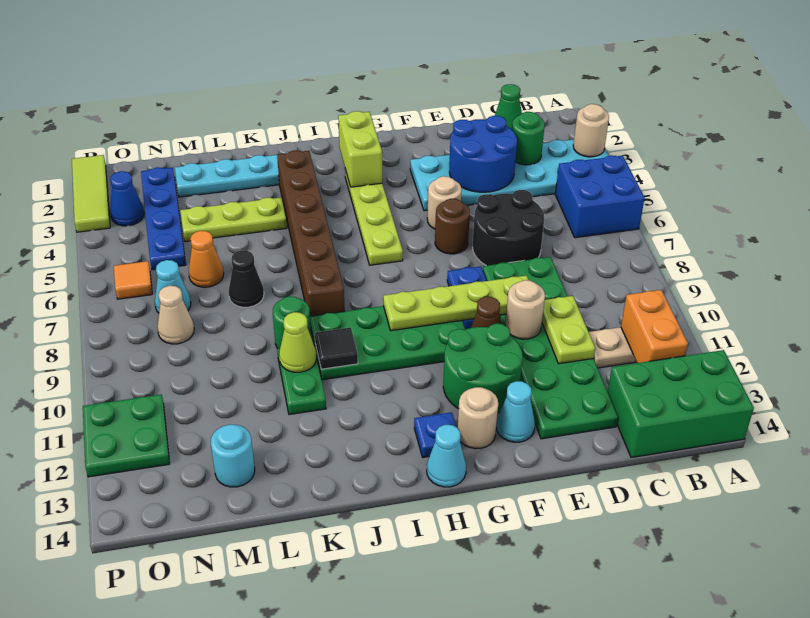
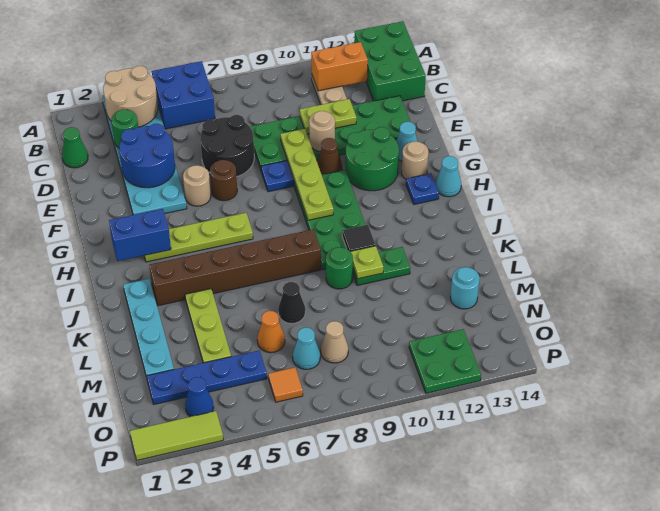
tan round brick A3 level 2 -> tan round brick A3:B4 level 2
lime brick H2:H3 level 2 -> blue brick H2:H3 level 2
lime cone K10 level 2 -> lime plate K10 level 2

